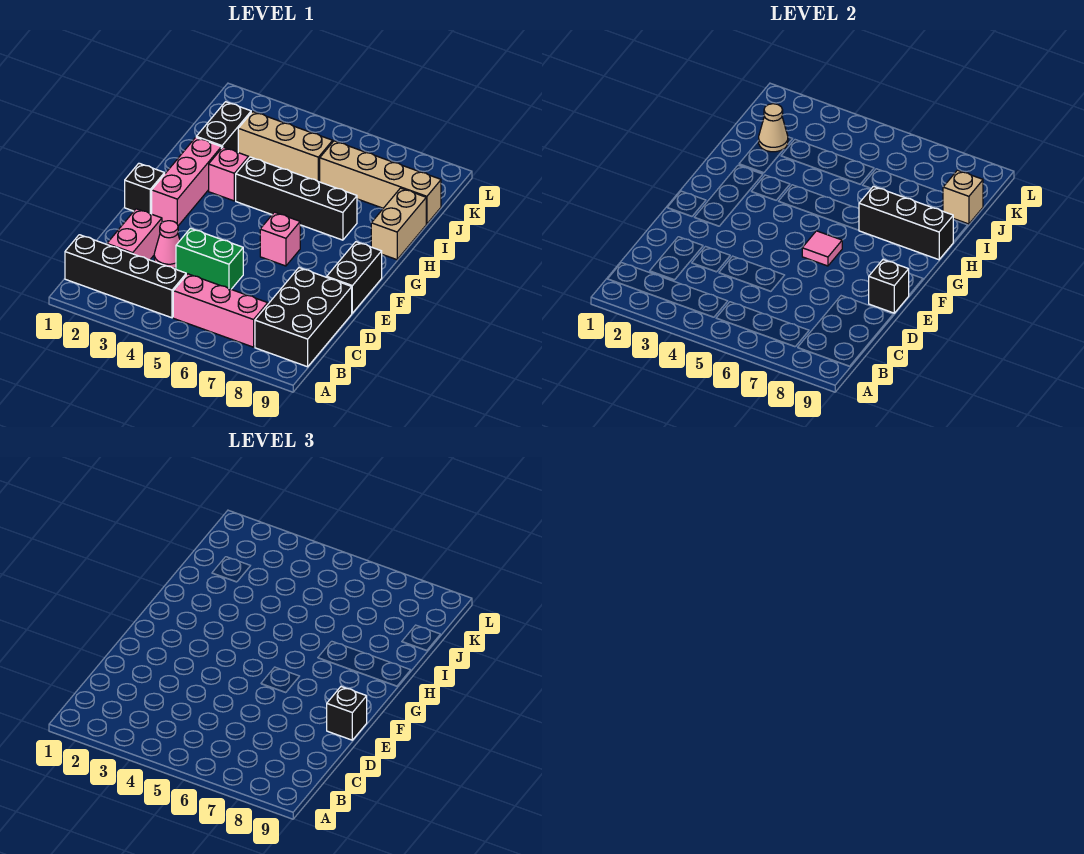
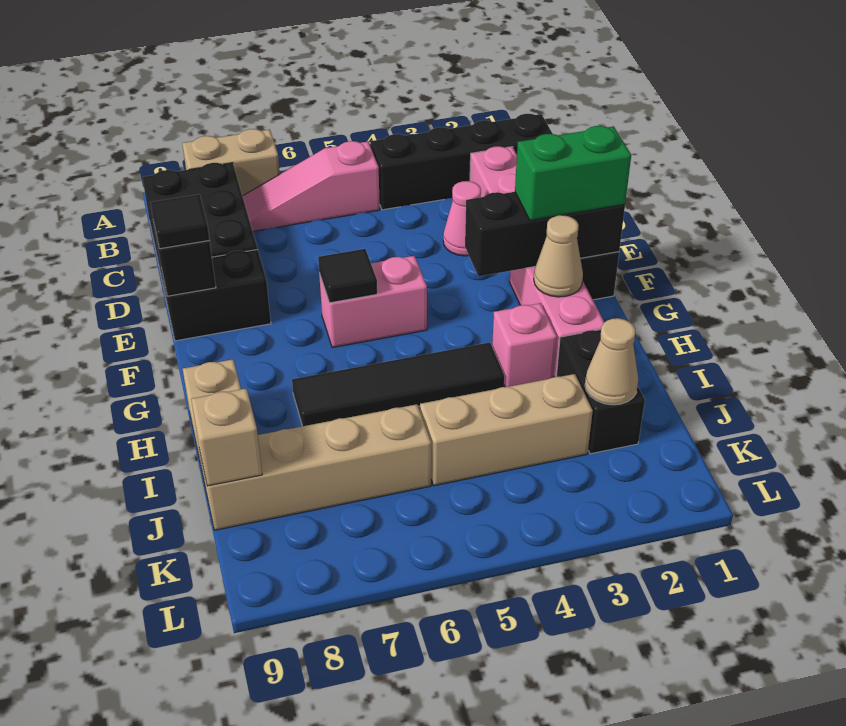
none -> tan brick A7:A8 level 1
pink brick B5:B7 level 1 -> pink slope B5:B7 level 1 top 5
green brick D4:D5 level 1 -> green brick F1:F2 level 3
black brick E9:F9 level 1 -> black brick E8:E9 level 1
black brick E9 level 3 -> black tile E9 level 3
pink brick F6 level 1 -> pink brick F5:F6 level 1
pink tile F6 level 2 -> black tile F6 level 2
none -> tan cone G2 level 2
black brick H4:H7 level 1 -> black tile H4:H7 level 1
black brick H7:H9 level 2 -> black brick F1:F3 level 2

